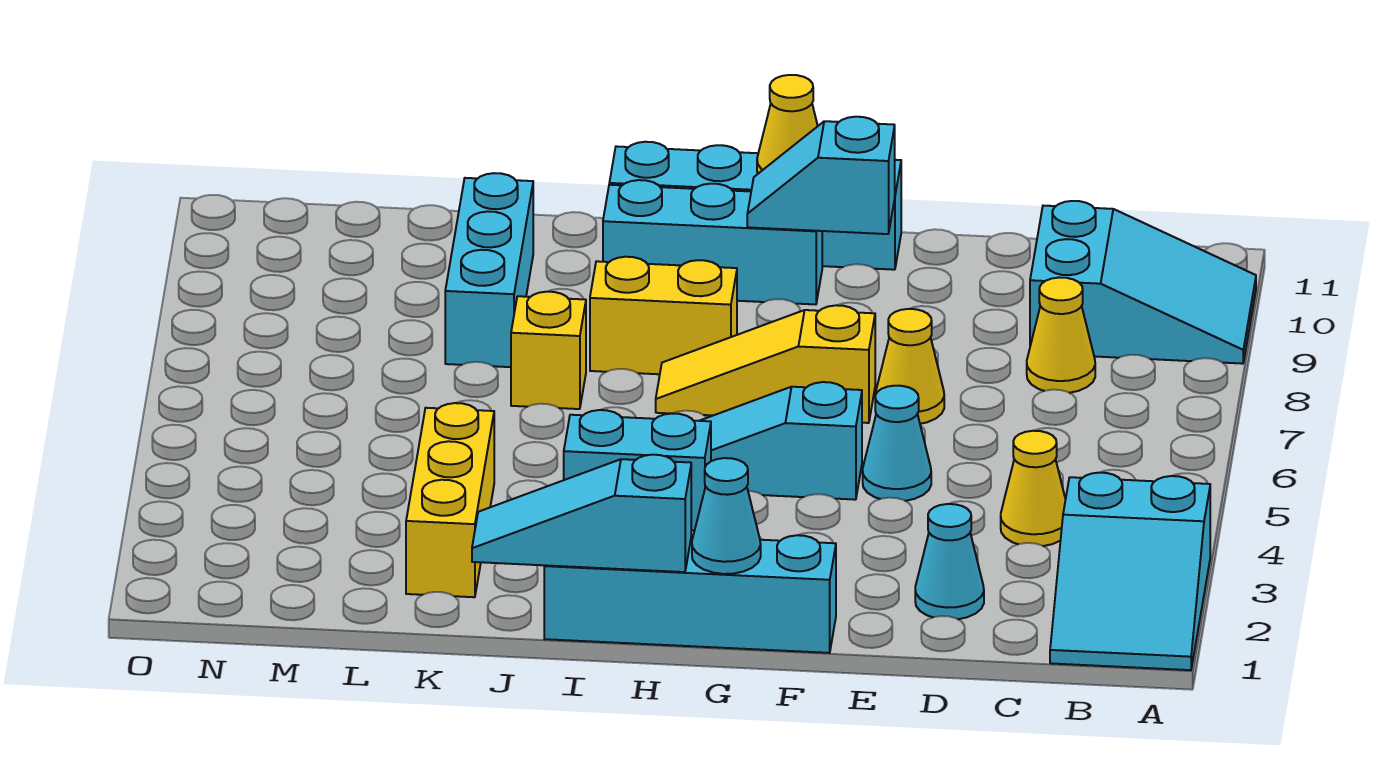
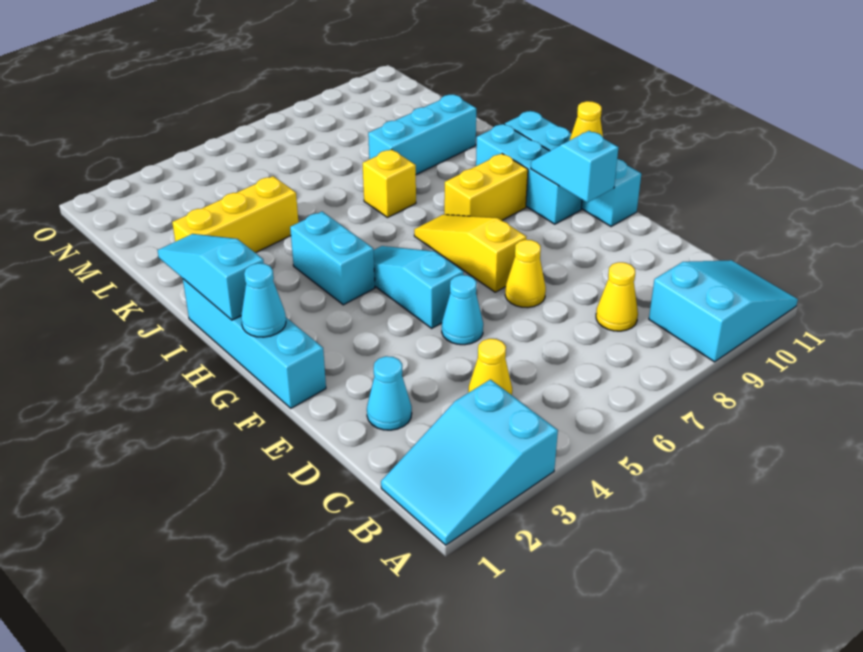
cyan slope A9:C10 level 1 top C -> cyan slope A9:B11 level 1 top 9
yellow brick H8:I8 level 1 -> yellow brick H8:H9 level 1

